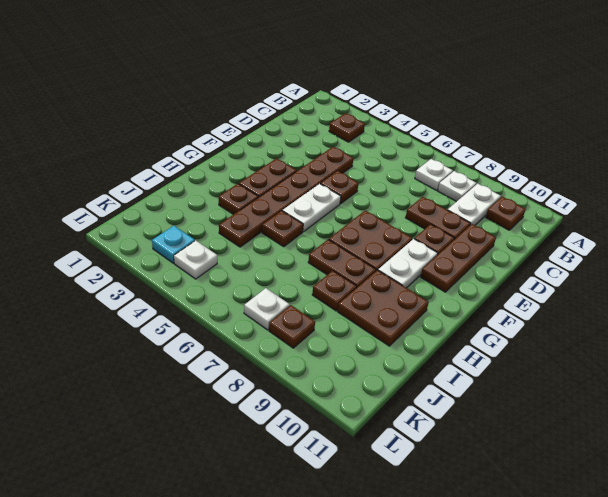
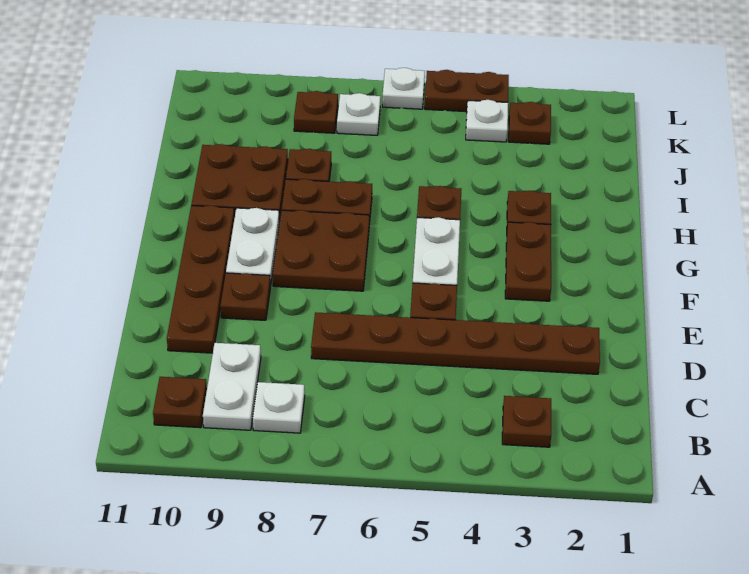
white plate B7 level 1 -> white plate L6 level 1
brown plate D4:I4 level 1 -> brown plate D2:D7 level 1
brown plate D8:D9 level 1 -> brown plate L4:L5 level 1
brown plate D10:F10 level 1 -> brown plate D10:G10 level 1
cyan plate K3 level 1 -> brown plate K3 level 1

